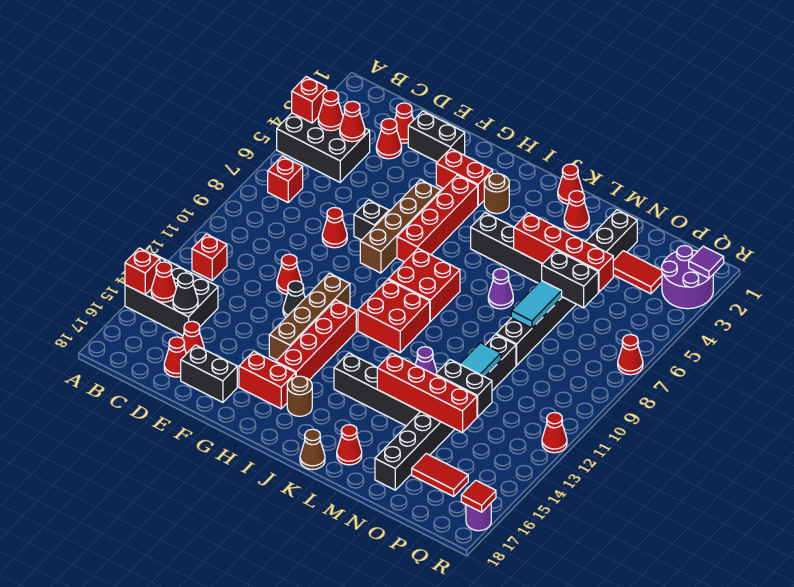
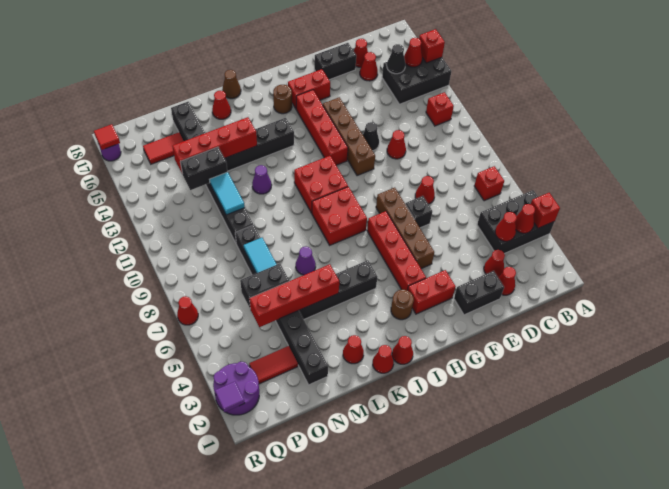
red cone R12 level 1 -> red cone J1 level 1

